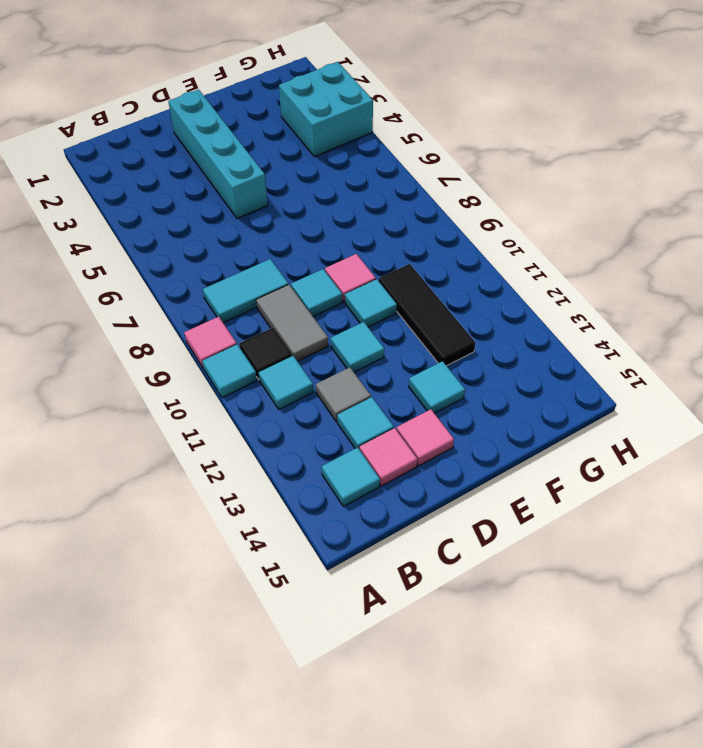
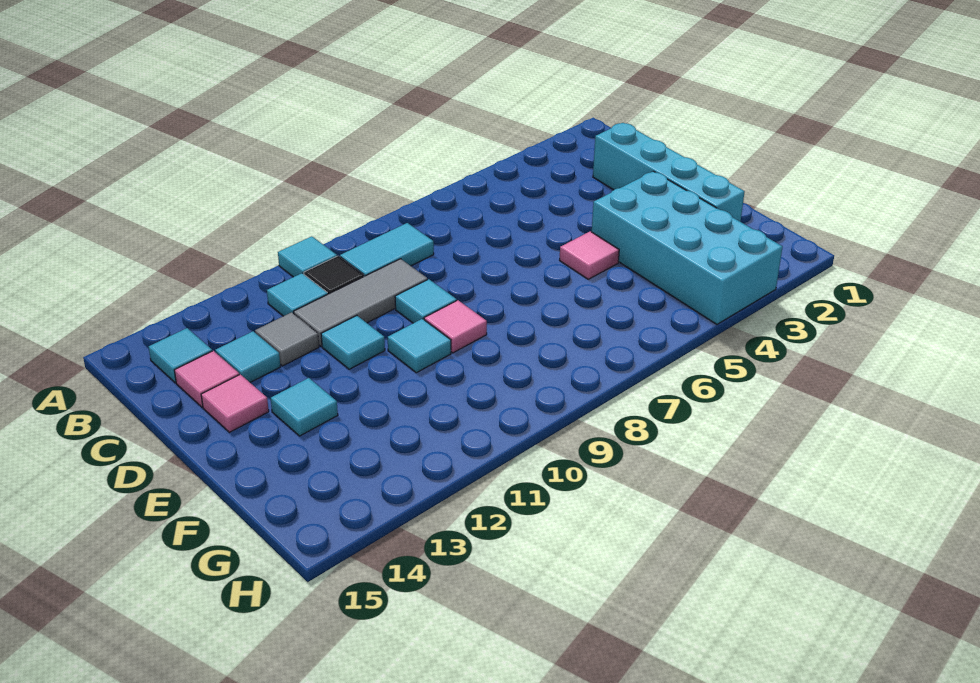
pink tile A9 level 1 -> pink tile E5 level 1
cyan tile B8:C8 level 1 -> cyan tile B8:B9 level 1
grey tile C9:C10 level 1 -> grey tile C9:C11 level 1
cyan brick D2:D5 level 1 -> cyan brick C2:F2 level 1
black tile F10:F12 level 1 -> none
cyan brick G3:H4 level 1 -> cyan brick E3:H4 level 1

